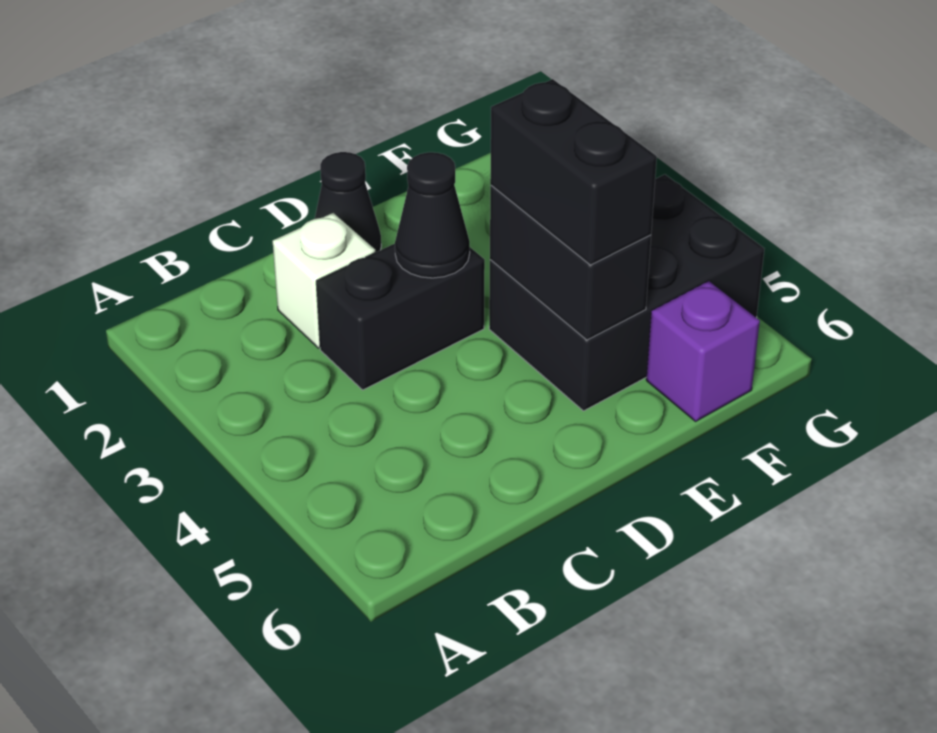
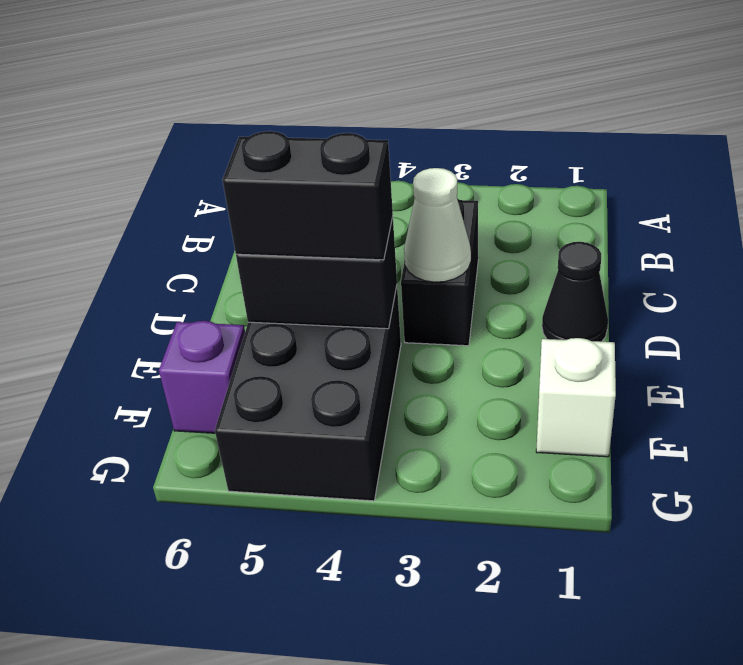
white brick C2 level 1 -> white brick F1 level 1
black cone D3 level 2 -> white cone D3 level 2

